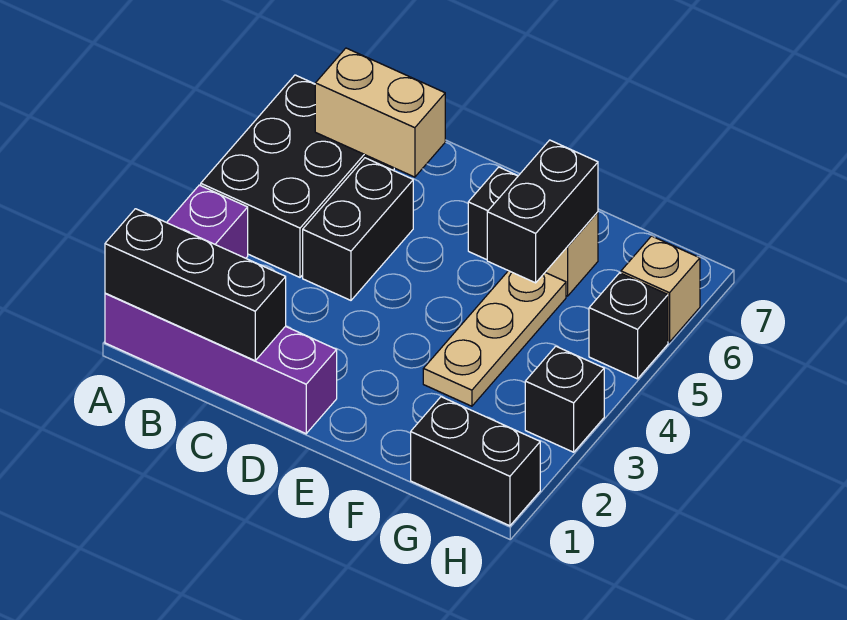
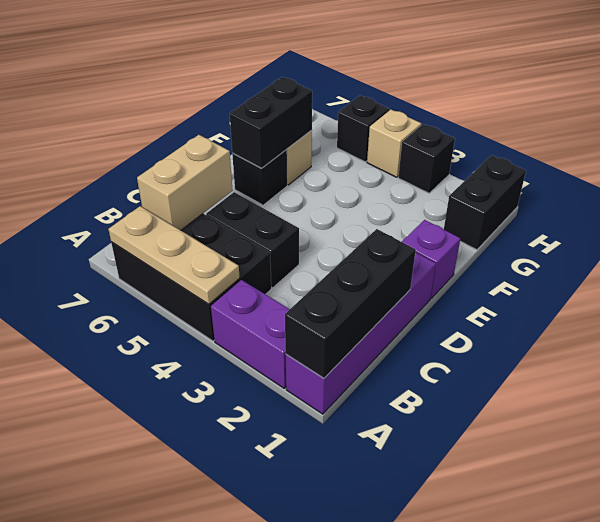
none -> purple brick E1 level 1
tan plate F3:F5 level 1 -> tan plate A4:A6 level 2
black brick F5:F6 level 2 -> black brick E6:F6 level 2
tan brick H6 level 1 -> tan brick H4 level 1

